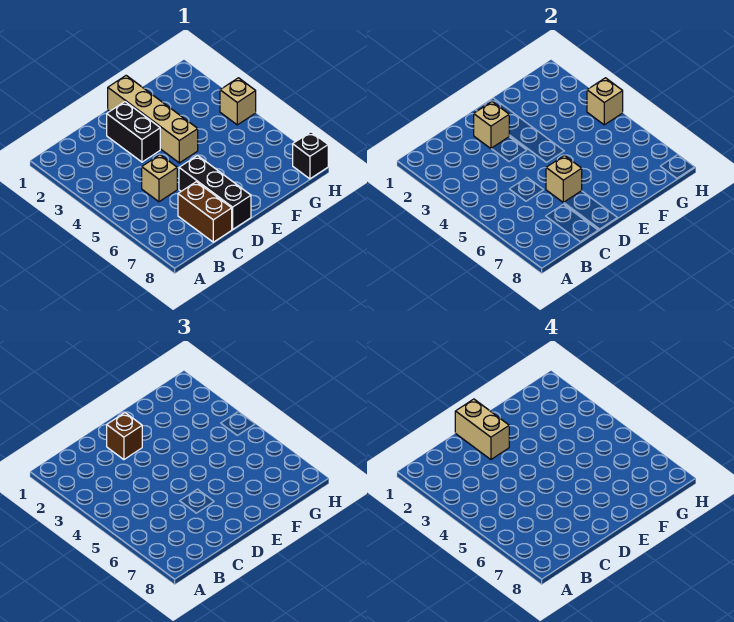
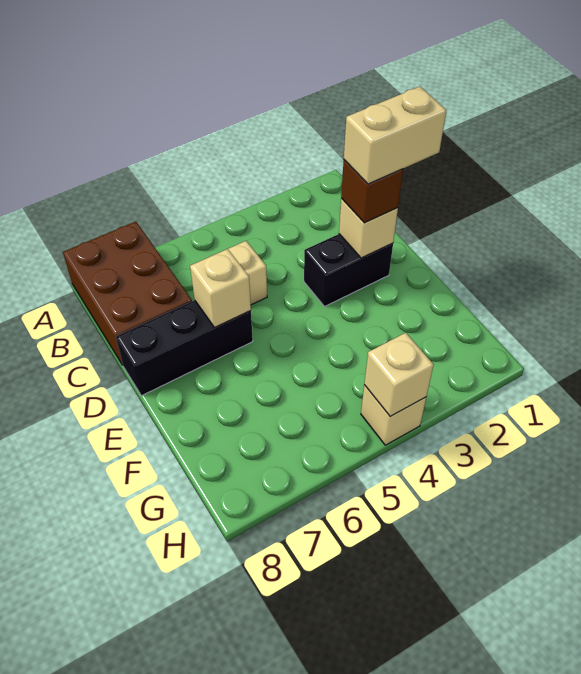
brown brick C7:C8 level 1 -> brown brick A7:C8 level 1
tan brick E1:E4 level 1 -> none
black brick H8 level 1 -> none

